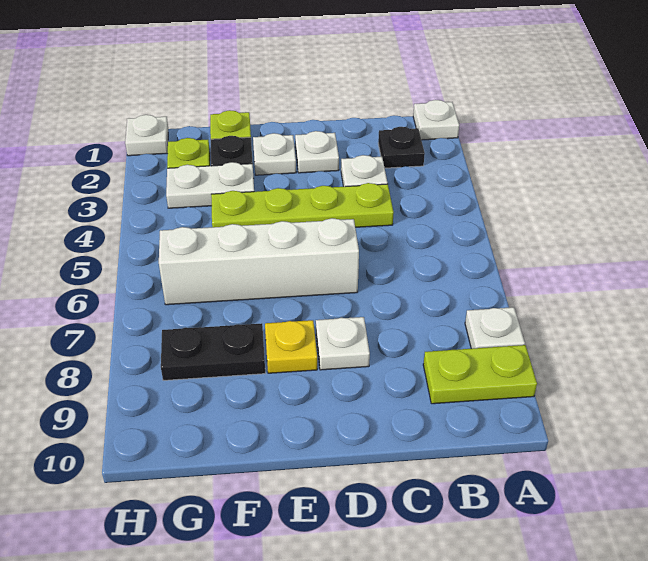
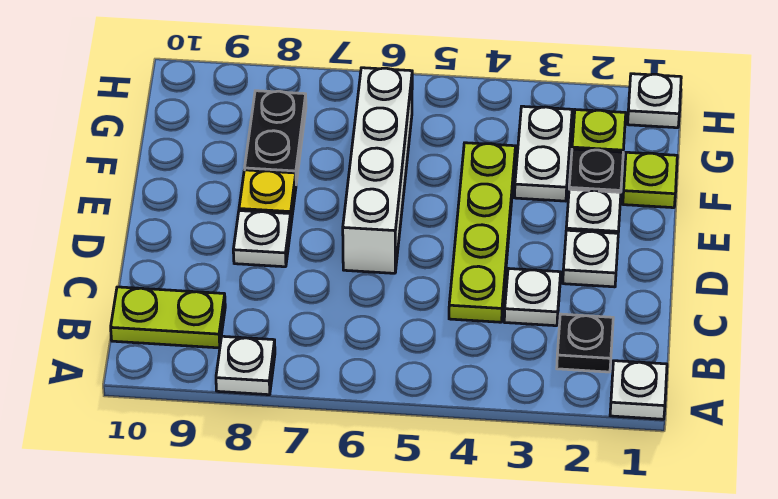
lime plate A9:B9 level 1 -> lime plate B9:B10 level 1

